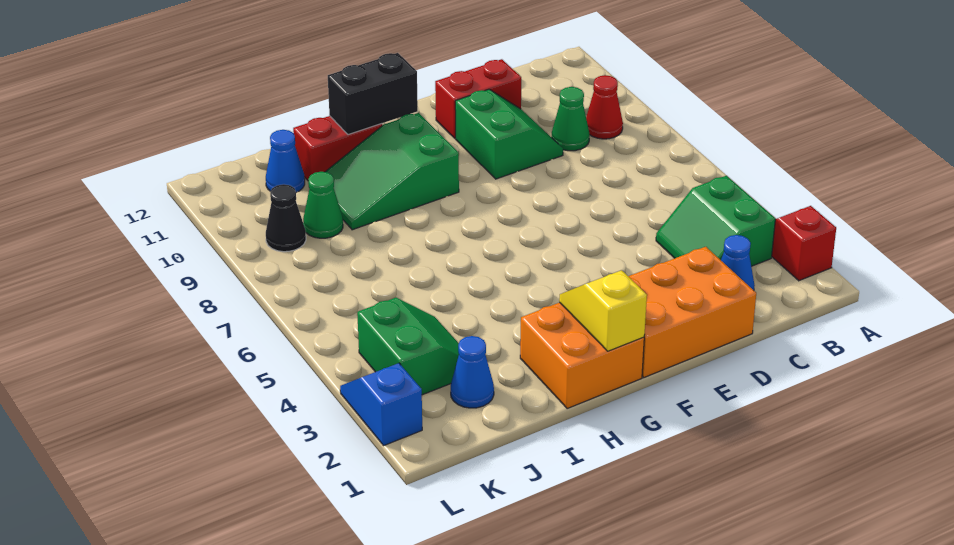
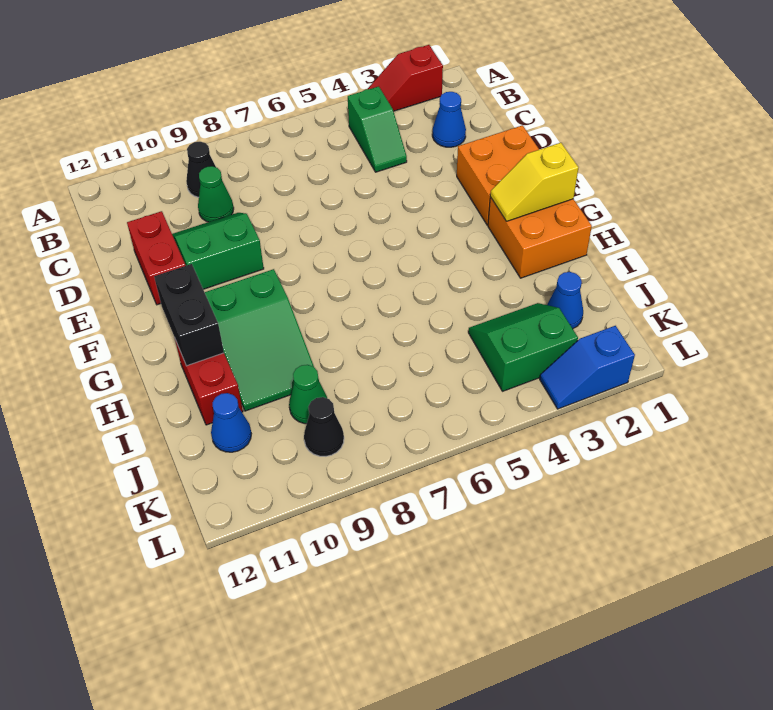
green slope B3:C4 level 1 top B -> green slope B4:C4 level 1 top B
red cone B9 level 1 -> black cone B9 level 1
orange brick D1:F2 level 1 -> orange brick E1:F2 level 1

